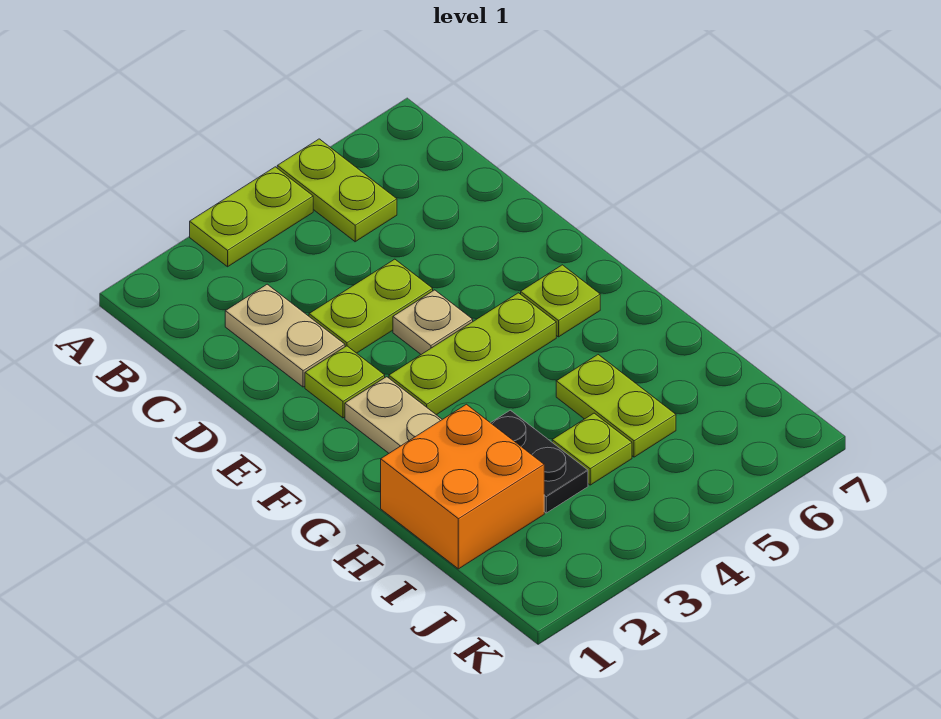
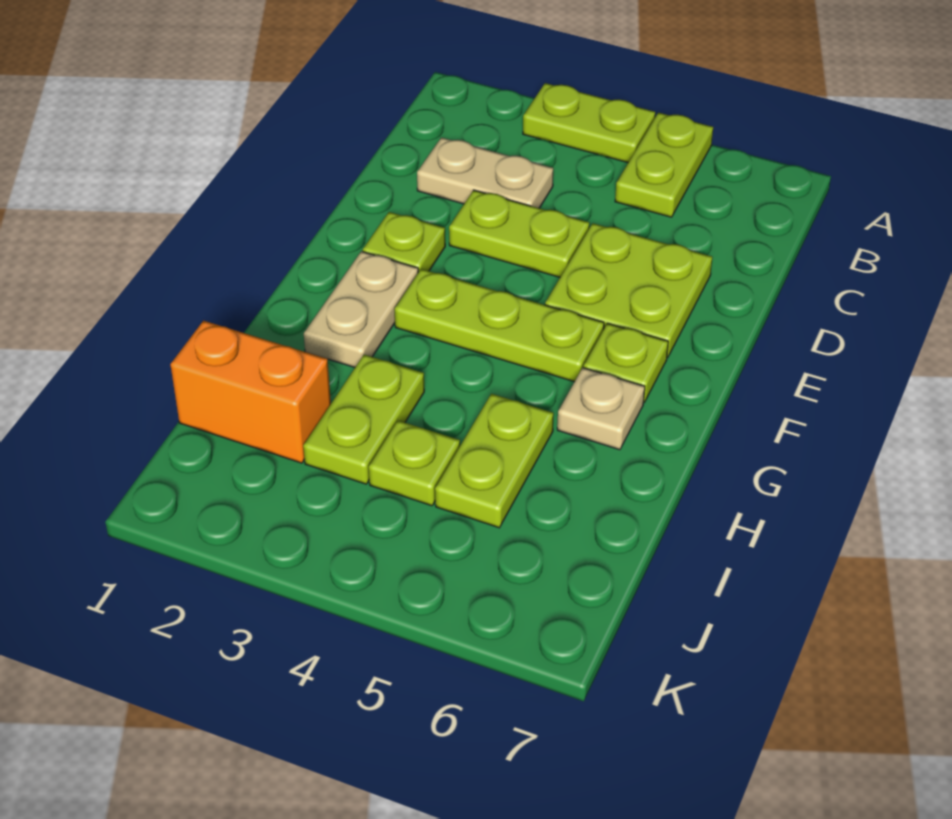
tan plate C2:D2 level 1 -> tan plate C2:C3 level 1
none -> lime plate D5:E6 level 1
tan plate E4 level 1 -> tan plate G6 level 1
orange brick H1:I2 level 1 -> orange brick I1:I2 level 1
black plate H3:I3 level 1 -> lime plate H3:I3 level 1

